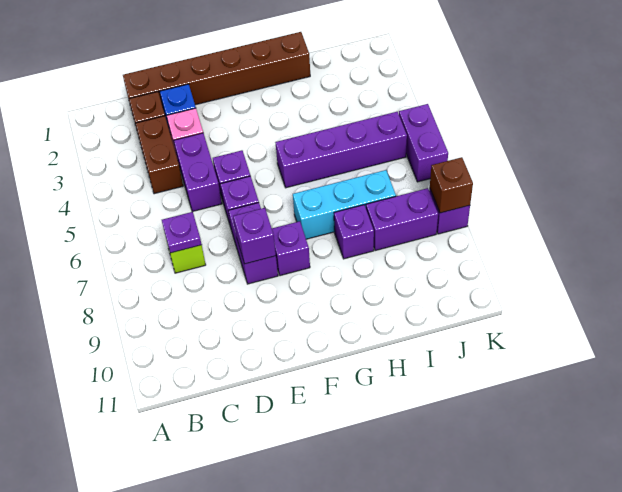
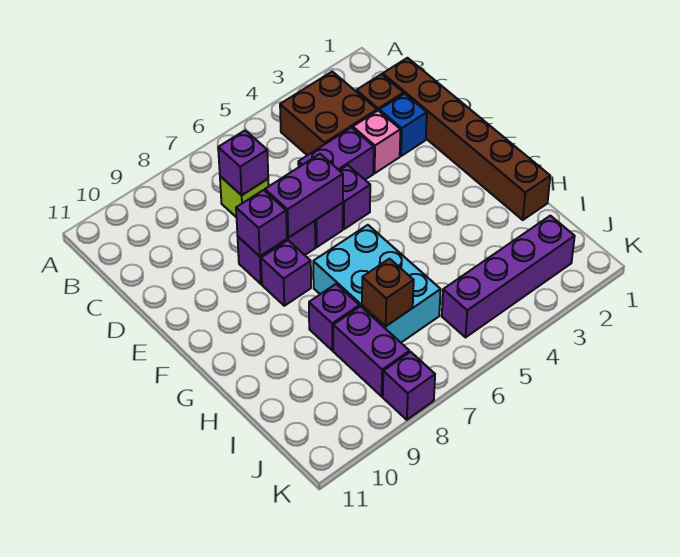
brown brick C3:C4 level 1 -> brown brick B3:C4 level 1
purple plate C7 level 2 -> purple brick C7 level 2
purple brick G5:J5 level 1 -> purple brick J2:J5 level 1
cyan brick G7:I7 level 1 -> cyan brick G6:I7 level 1
purple brick K5:K6 level 1 -> purple brick E6:E7 level 2
brown brick K8 level 2 -> brown brick I7 level 2

